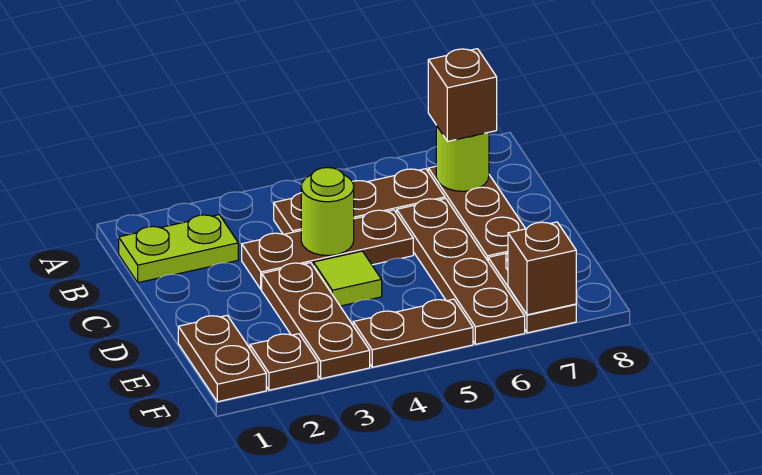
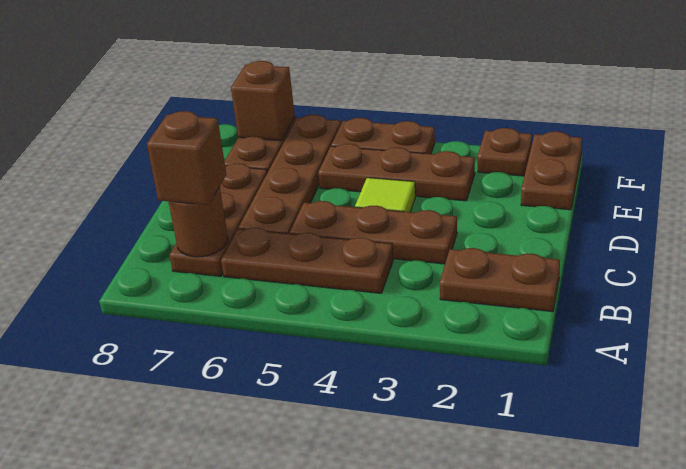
lime plate B1:B2 level 1 -> brown plate B1:B2 level 1
lime round brick B7 level 2 -> brown round brick B7 level 2
lime round brick C4 level 2 -> none
brown plate D3:F3 level 1 -> brown plate E3:E5 level 1

